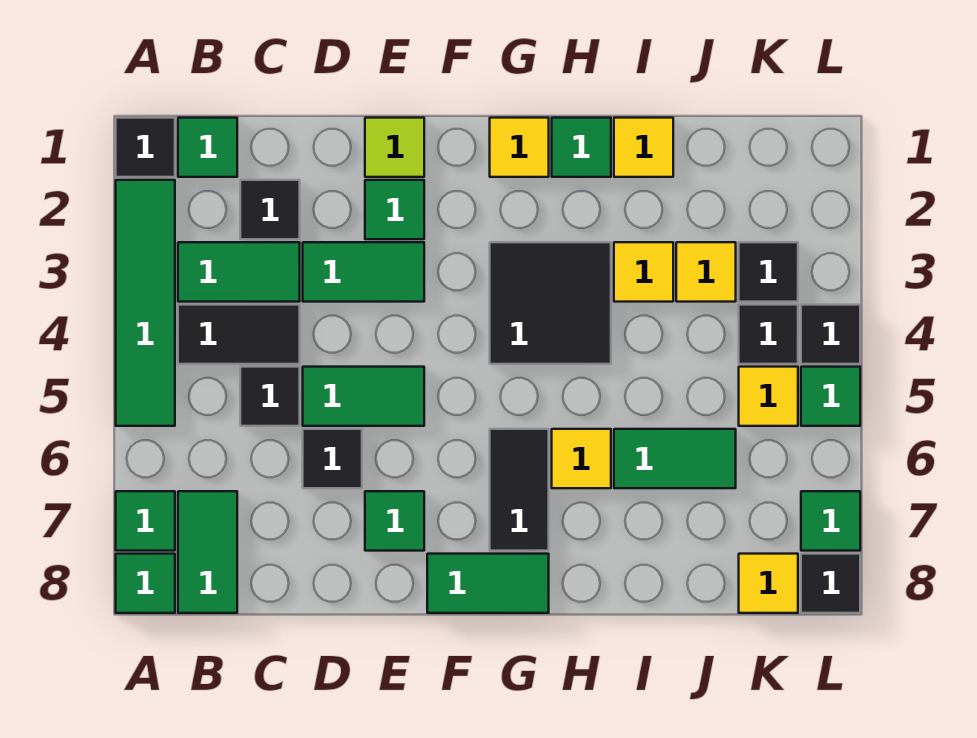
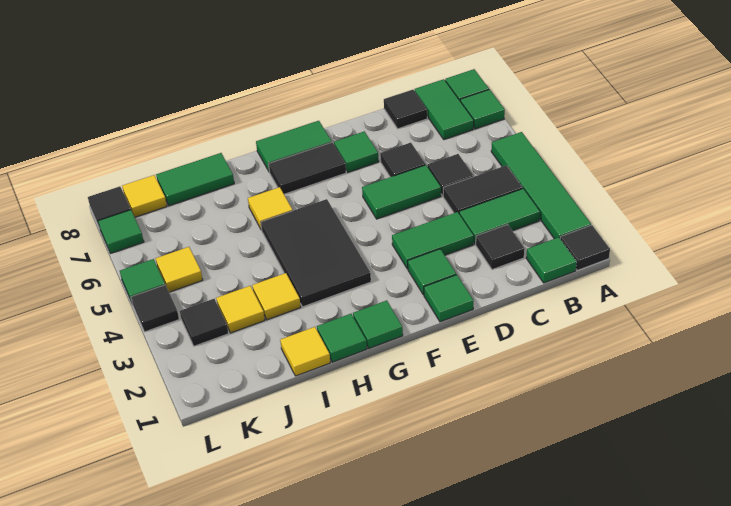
lime tile E1 level 1 -> green tile E1 level 1
yellow tile G1 level 1 -> green tile G1 level 1
black tile G3:H4 level 1 -> black tile G3:H5 level 1
black tile G6:G7 level 1 -> black tile F7:G7 level 1
green tile I6:J6 level 1 -> green tile I8:J8 level 1
black tile K4 level 1 -> black tile C8 level 1

